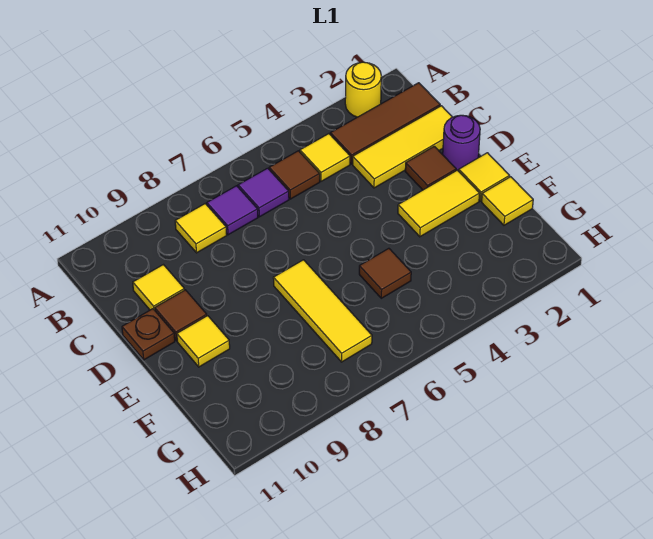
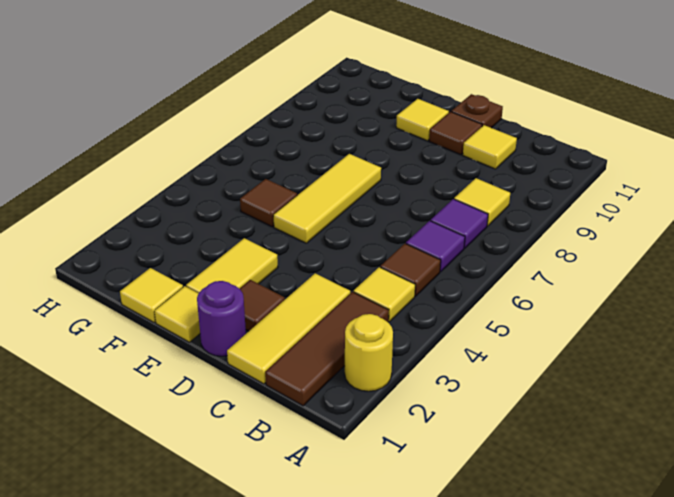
yellow tile E7:G7 level 1 -> yellow tile E5:E7 level 1

